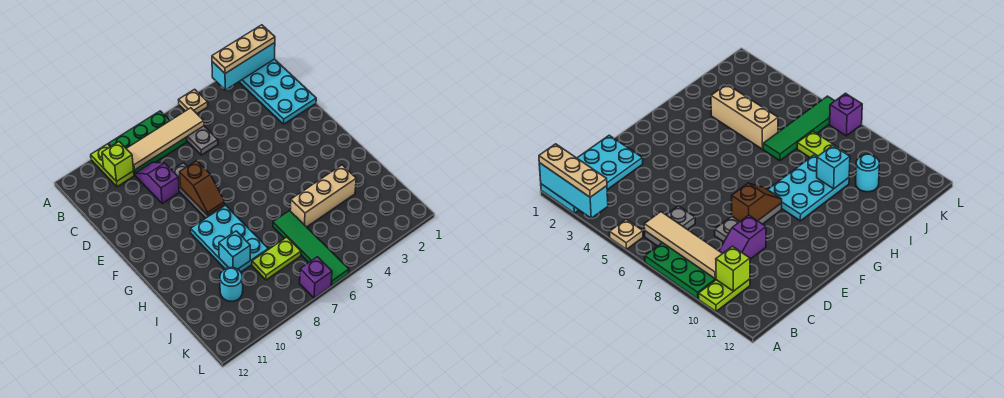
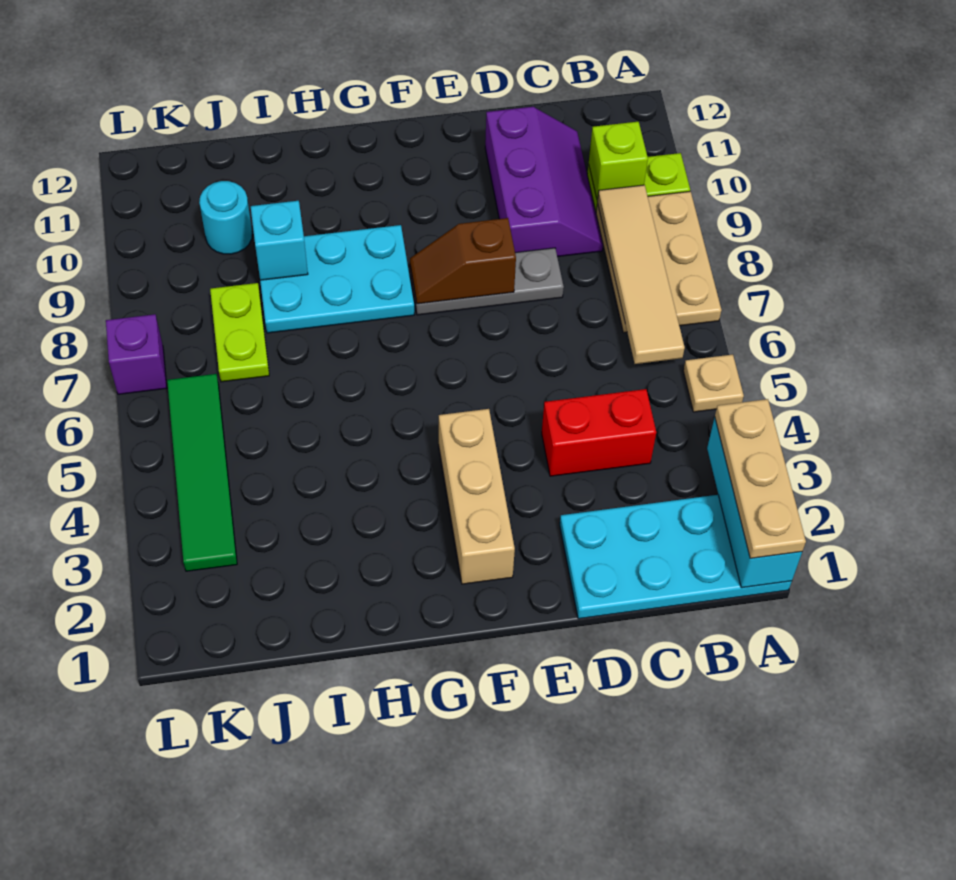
green plate A7:B9 level 1 -> tan plate A7:B9 level 1
grey plate B6:C6 level 1 -> none
none -> red brick C4:D4 level 1
purple slope C9:D9 level 1 top D -> purple slope C9:D11 level 1 top D
tan brick I3:I5 level 1 -> tan brick F2:F4 level 1
green tile I6:L6 level 1 -> green tile K3:K6 level 1

